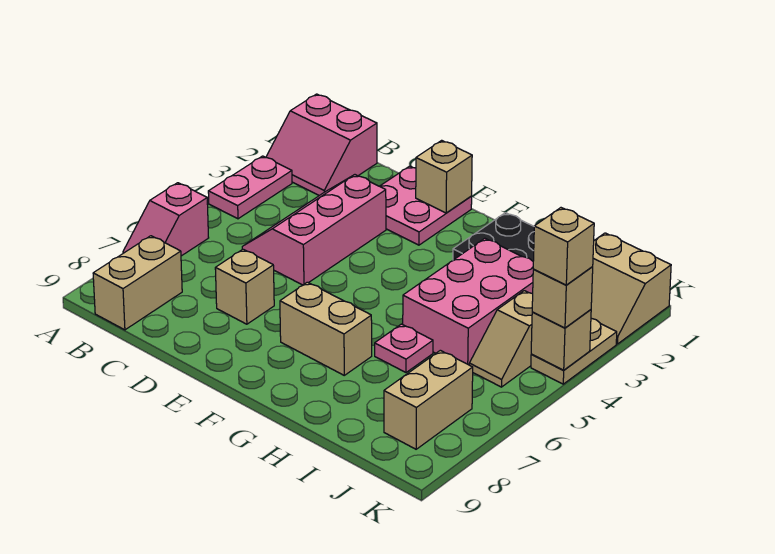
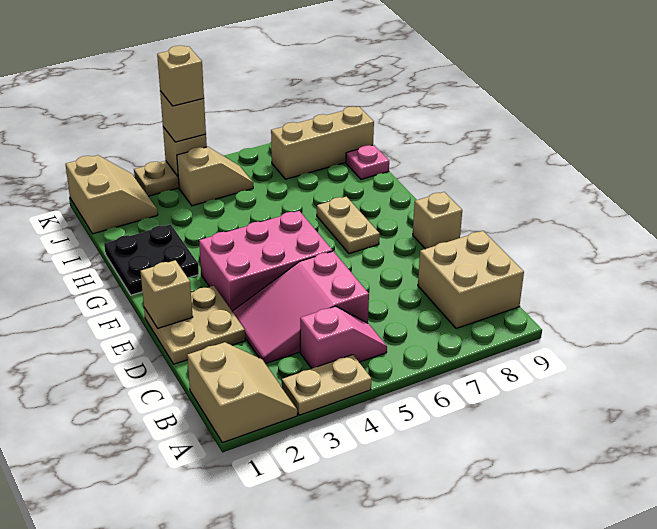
pink slope A1:B2 level 1 top 1 -> tan slope A1:B2 level 1 top 1
pink plate A3:A4 level 1 -> tan plate A3:A4 level 1
pink slope A6:A7 level 1 top 6 -> pink slope B4:B5 level 1 top 4
tan brick B8:B9 level 1 -> tan brick B8:C9 level 1
pink slope C3:D5 level 1 top D -> pink slope C3:D5 level 1 top 5
pink plate D1:E2 level 1 -> tan plate D1:E2 level 1
tan brick D7 level 1 -> tan brick E9 level 1
tan brick F7:G7 level 1 -> tan plate F7:G7 level 1
pink brick H3:I5 level 1 -> pink brick E3:F5 level 1
pink plate H6 level 1 -> pink plate I9 level 1
tan brick J7:J8 level 1 -> tan brick J7:J9 level 1

